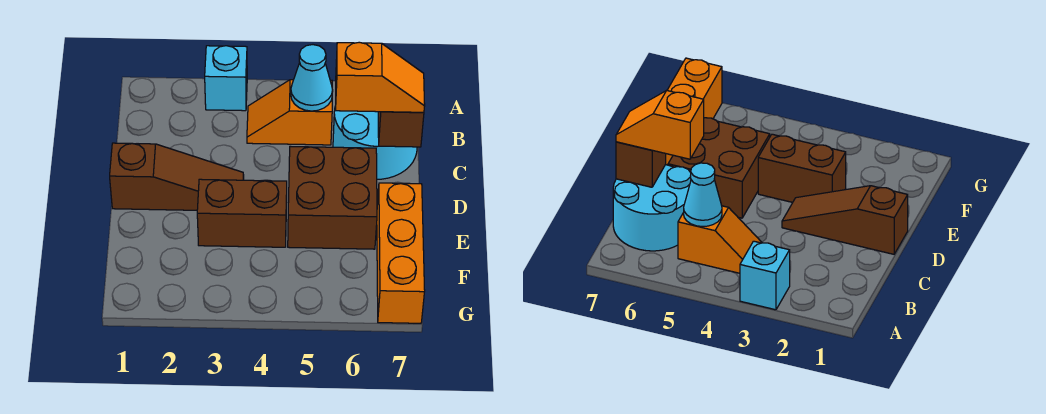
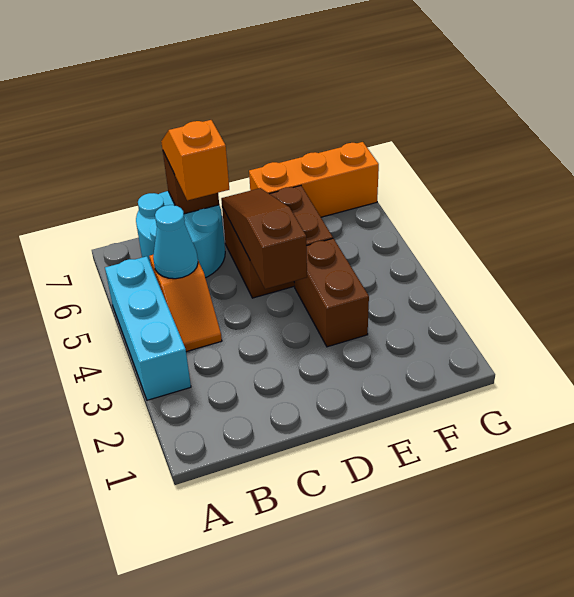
cyan brick A3 level 1 -> cyan brick A3:A5 level 1
brown slope D1:D3 level 1 top 1 -> brown slope D4:D6 level 2 top 4

